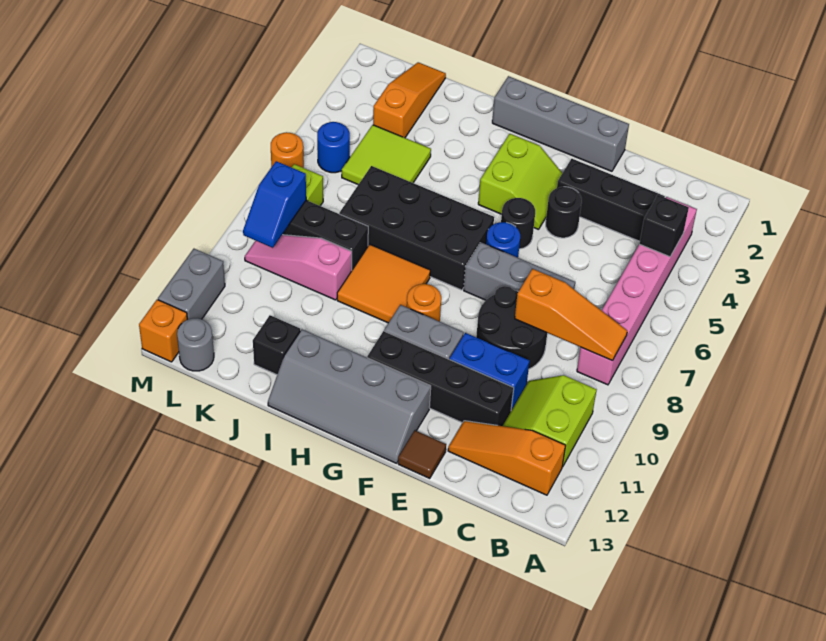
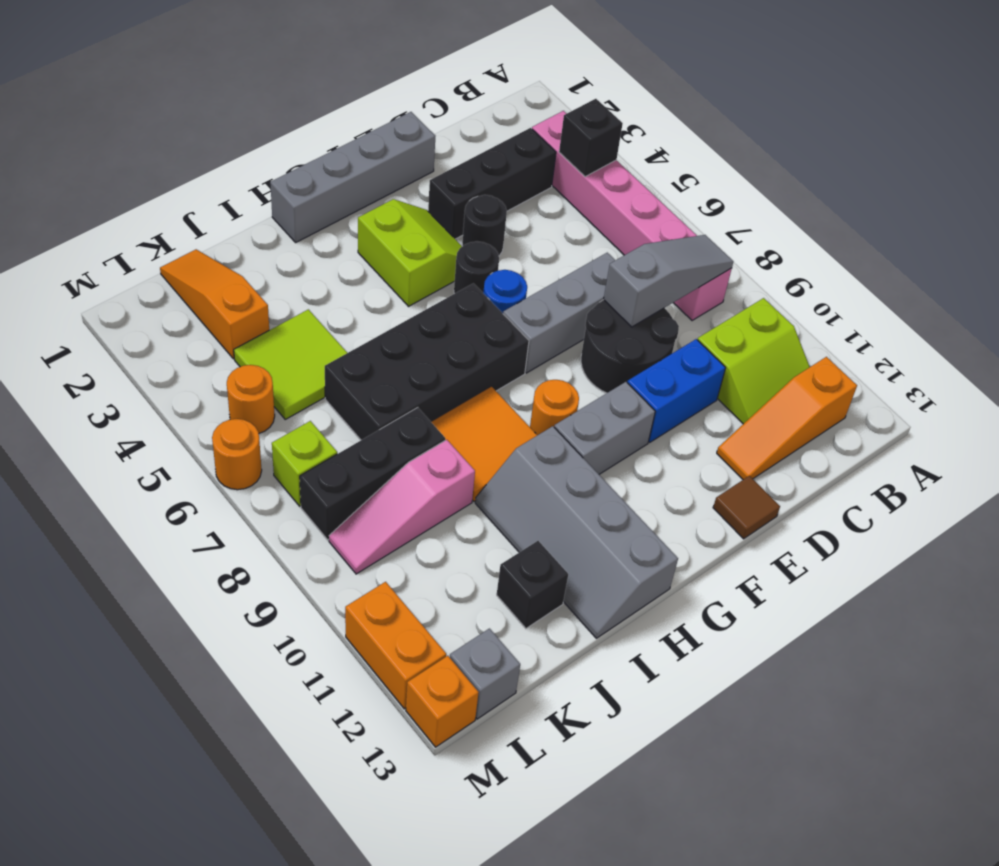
orange slope B8:D8 level 2 top D -> grey slope B8:D8 level 2 top D
lime slope B10:C11 level 1 top B -> lime slope B10:C11 level 1 top 10
black brick D11:G11 level 1 -> none
grey slope F12:I13 level 1 top 12 -> grey slope H10:I13 level 1 top H
blue round brick L5 level 1 -> orange round brick L5 level 1
blue slope L8:L9 level 2 top 8 -> none
grey round brick L13 level 1 -> grey brick L13 level 1
grey brick M11:M12 level 1 -> orange brick M11:M12 level 1

